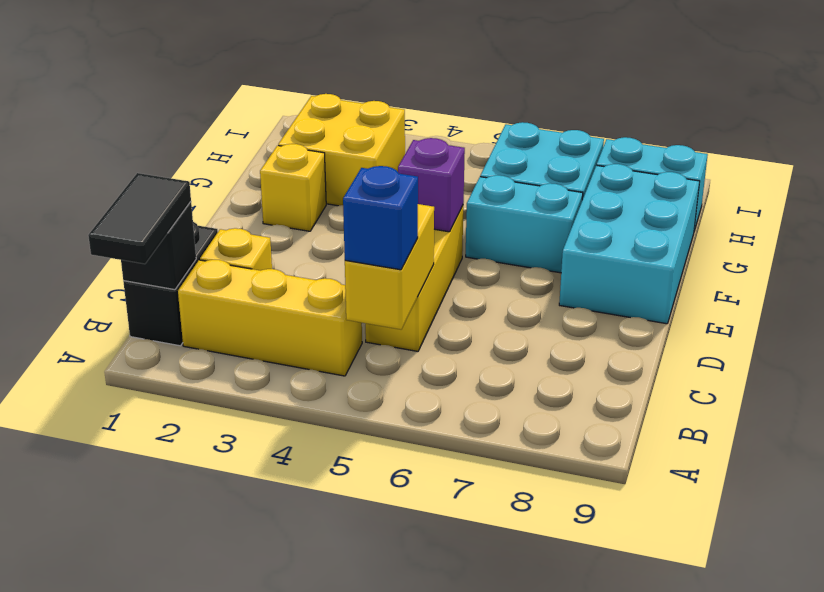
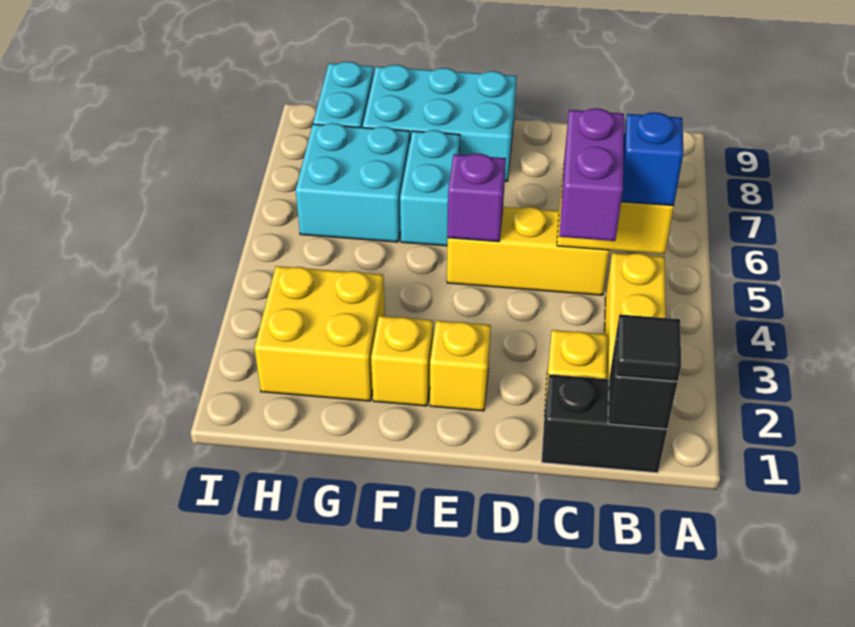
black tile A1:B1 level 3 -> black tile B1 level 3
none -> purple brick C4:C5 level 3
none -> yellow brick E2 level 1

